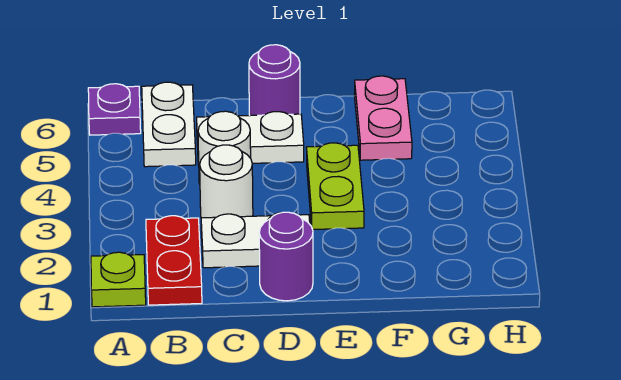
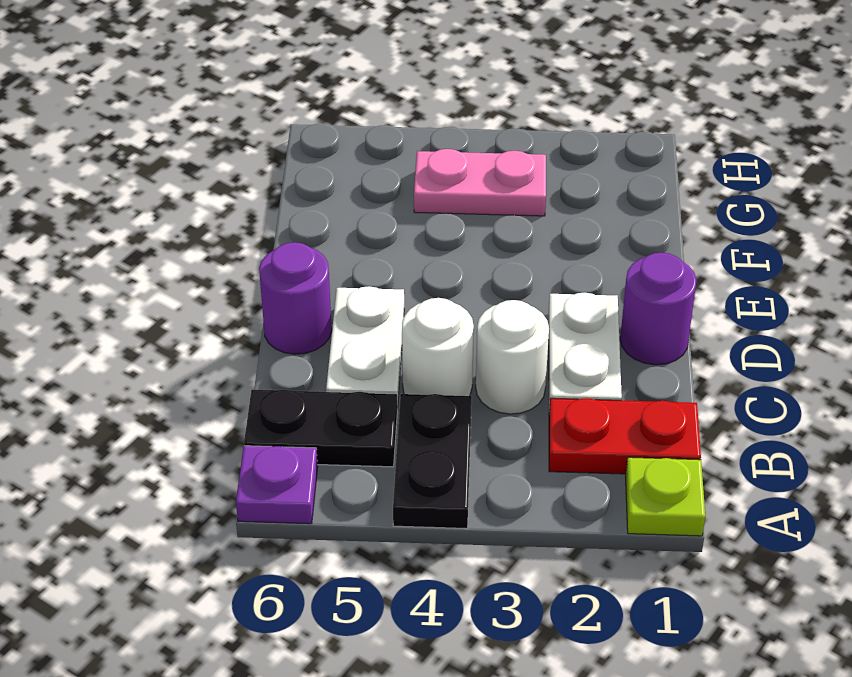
none -> black plate A4:B4 level 1
white plate B5:B6 level 1 -> black plate B5:B6 level 1
lime plate E3:E4 level 1 -> none
pink plate F5:F6 level 1 -> pink plate G3:G4 level 1

